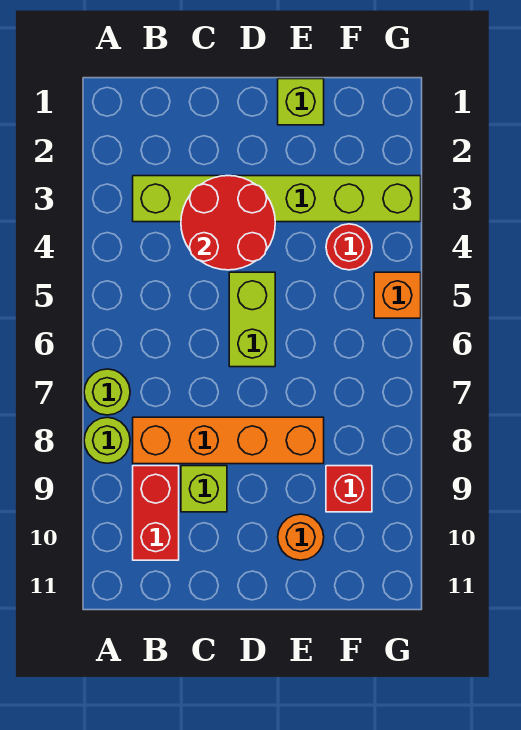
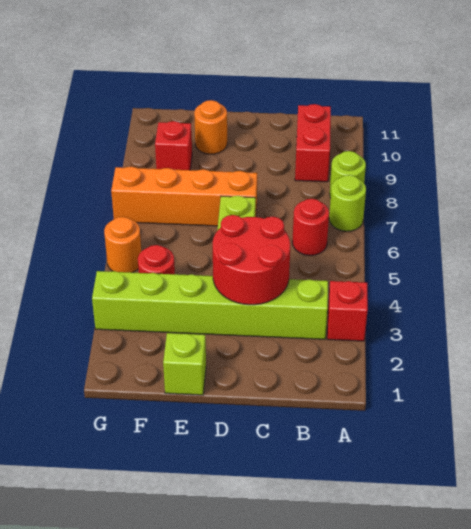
none -> red brick A3 level 1
none -> red round brick B6 level 1
orange brick B8:E8 level 1 -> orange brick D7:G7 level 1
lime brick C9 level 1 -> none
orange brick G5 level 1 -> orange round brick G5 level 1

